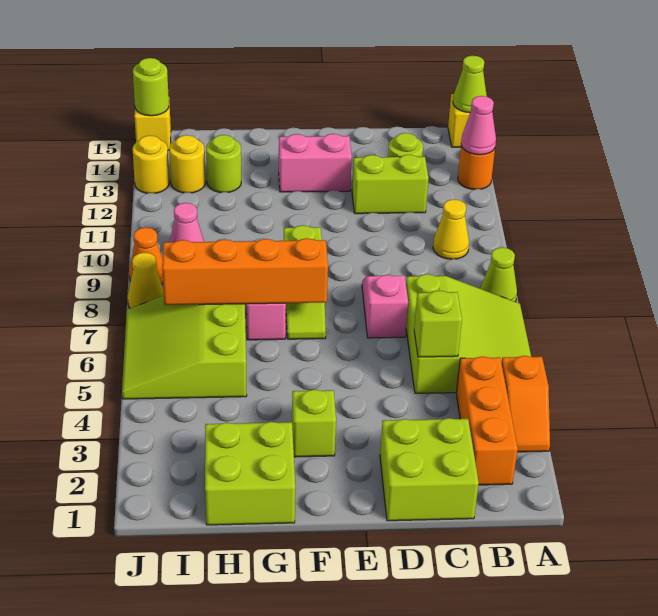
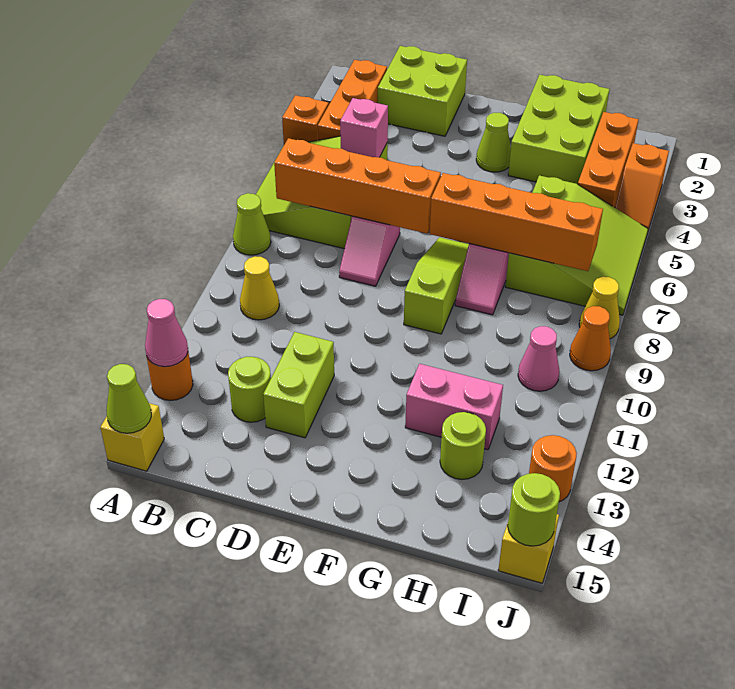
none -> orange brick B7:E7 level 2
lime brick C5 level 2 -> pink brick C5 level 2
lime brick C12:D12 level 1 -> lime brick D12:D13 level 1
pink brick E13:F13 level 1 -> pink brick G12:H12 level 1
lime brick F3 level 1 -> lime cone F3 level 1
lime brick G1:H2 level 1 -> lime brick G1:H3 level 1
none -> orange brick I2:I4 level 1
yellow round brick I13 level 1 -> none
none -> orange slope J3:J4 level 1 top 3
yellow round brick J13 level 1 -> orange round brick J13 level 1

